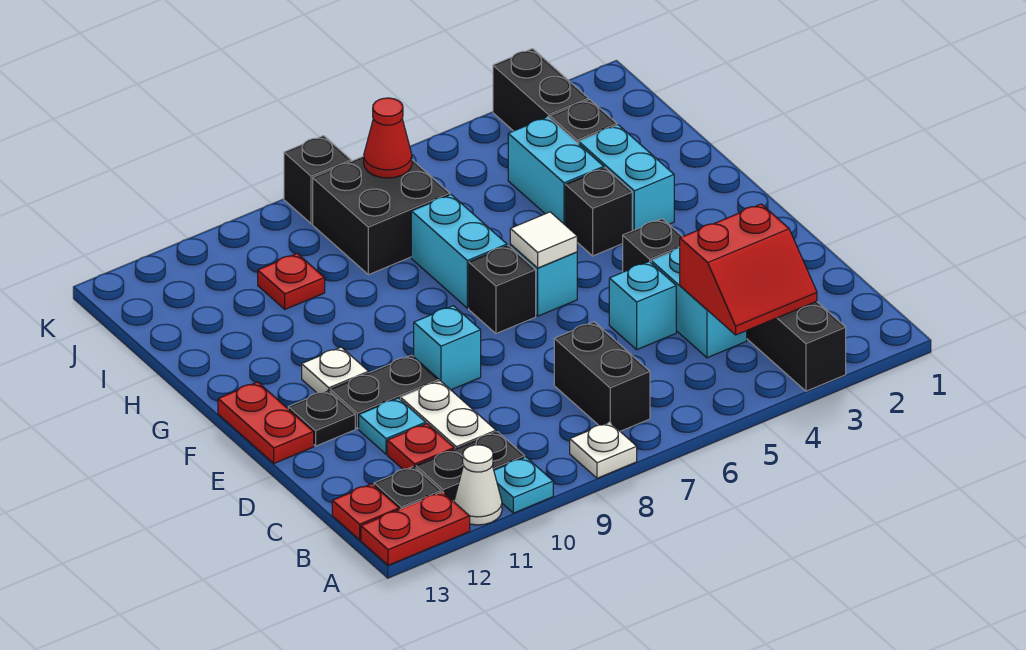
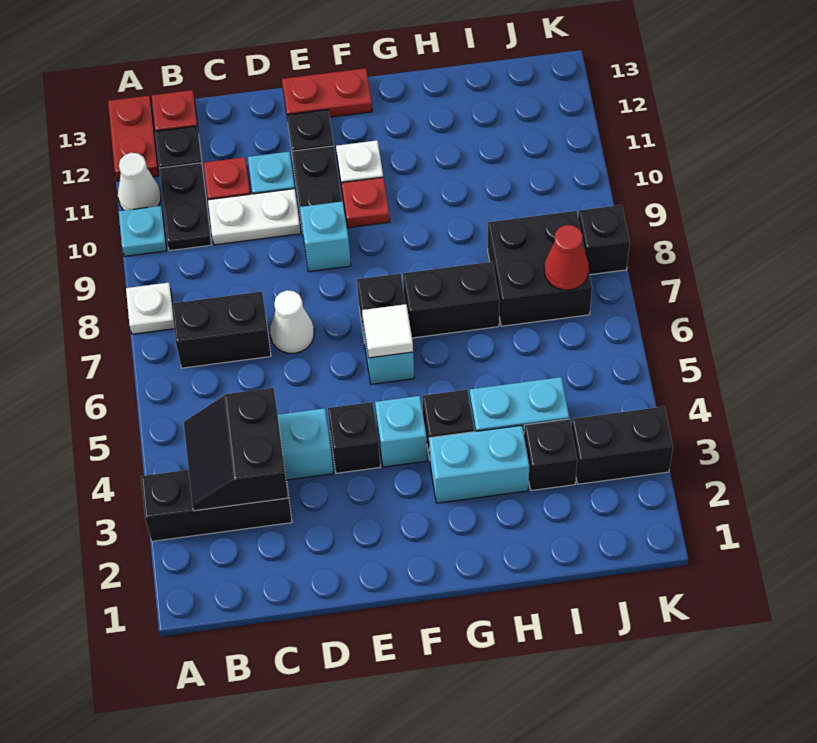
red slope B3:C4 level 2 top C -> black slope B3:C4 level 2 top C
cyan brick D5 level 1 -> cyan brick F4 level 1
none -> white cone D7 level 1
cyan brick G7:H7 level 1 -> black brick G7:H7 level 1
red plate I10 level 1 -> red plate F10 level 1

